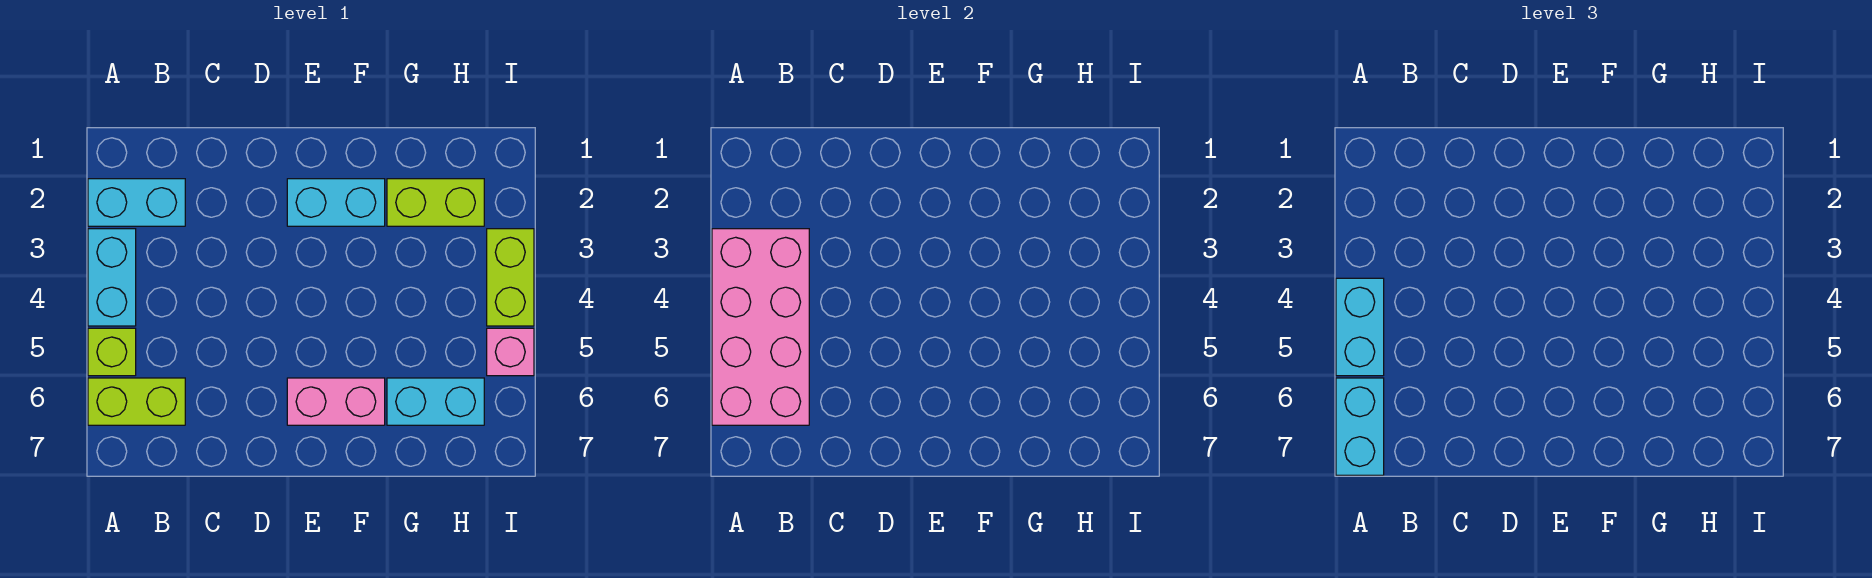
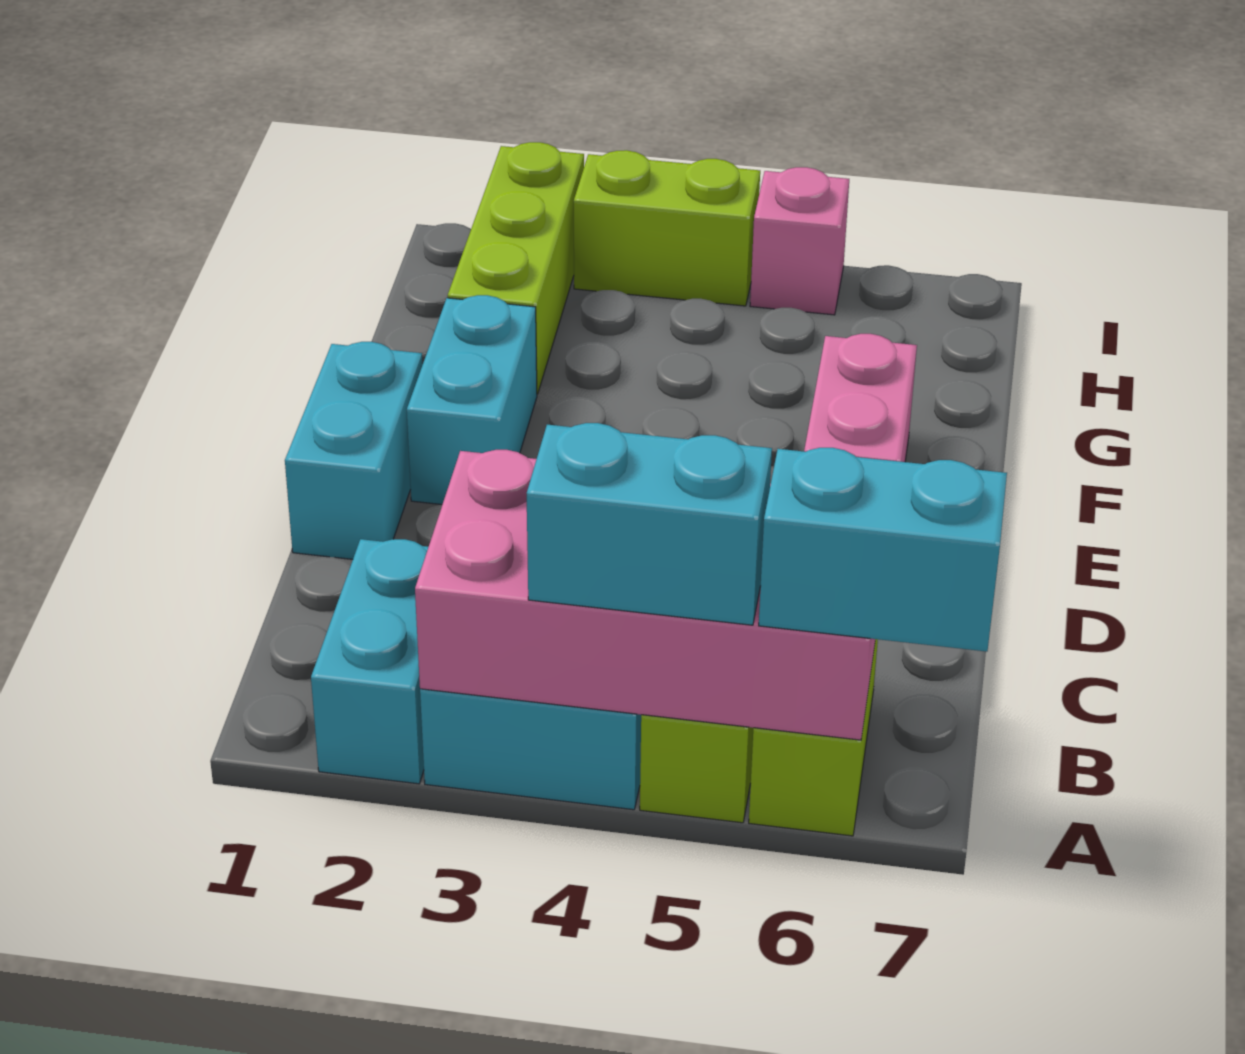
lime brick G2:H2 level 1 -> lime brick G2:I2 level 1
cyan brick G6:H6 level 1 -> cyan brick D1:E1 level 1

